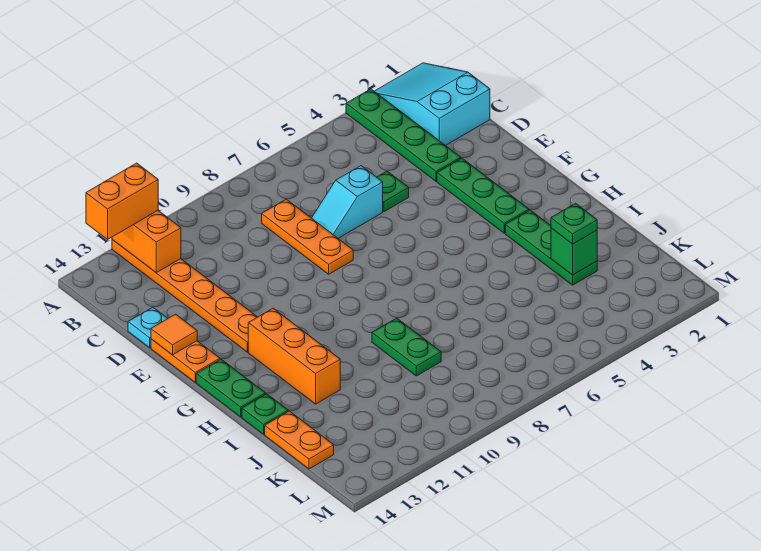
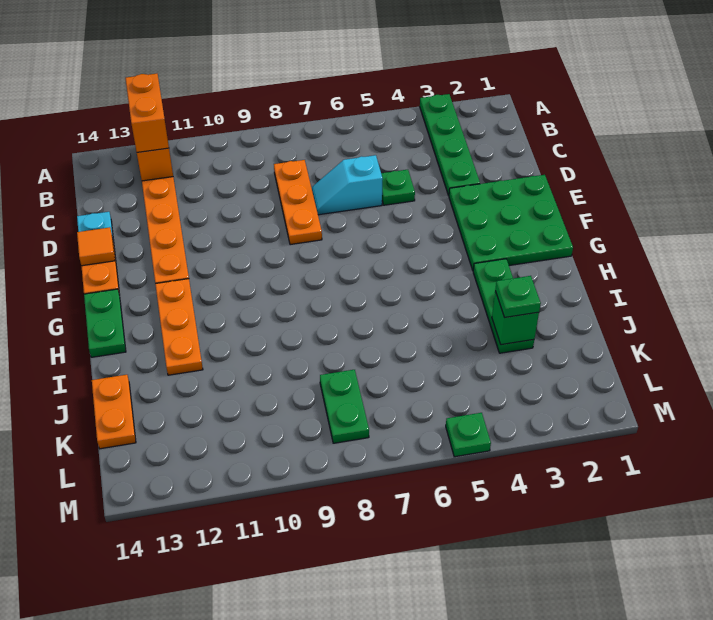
cyan slope A1:C2 level 1 top C -> none
orange brick A12:A13 level 3 -> orange brick A12:B12 level 3
green plate E3:G3 level 1 -> green plate E1:G3 level 1
orange brick G12:I12 level 1 -> orange plate G12:I12 level 1
green plate I9:J9 level 1 -> green plate K8:L8 level 1
green plate I14 level 1 -> green plate M5 level 1

